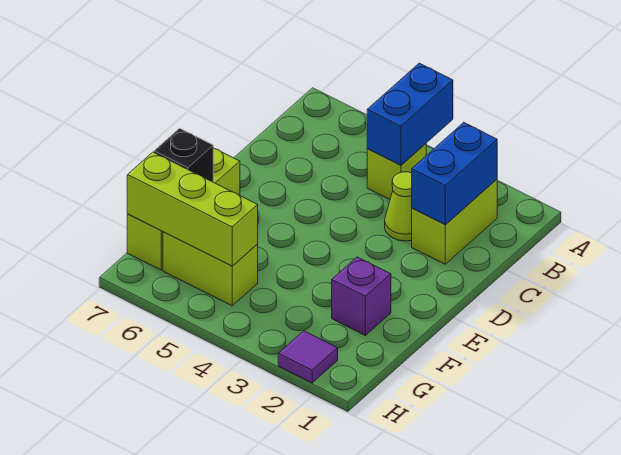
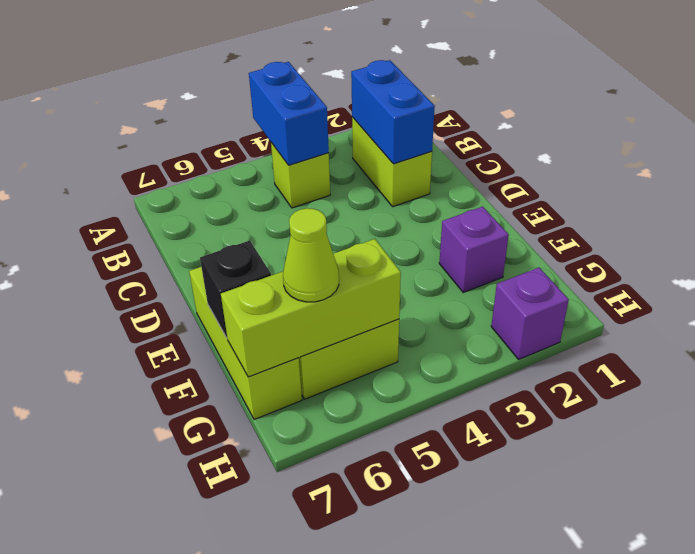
lime cone C3 level 1 -> lime cone G6 level 3
purple tile H2 level 1 -> purple brick H2 level 1

